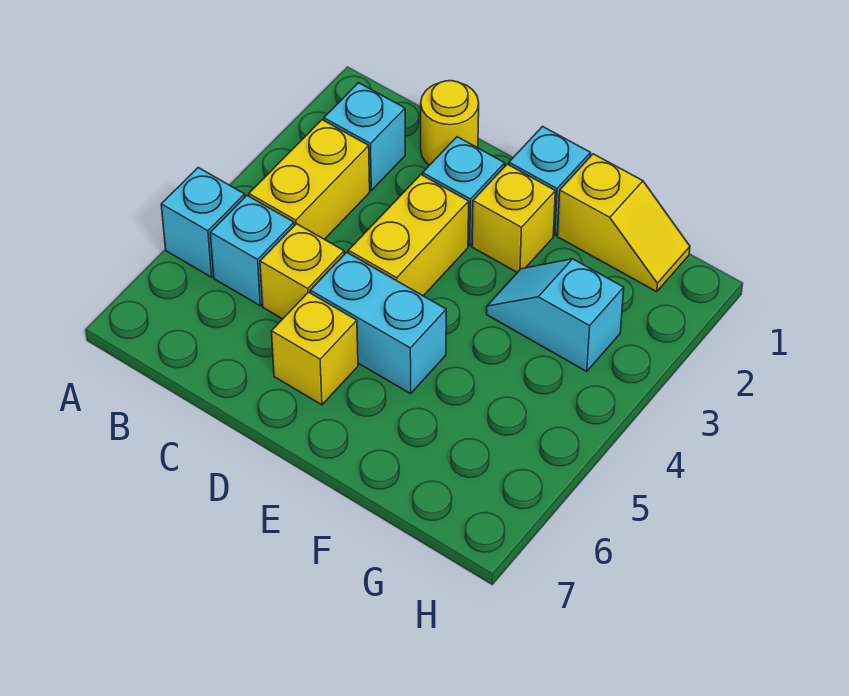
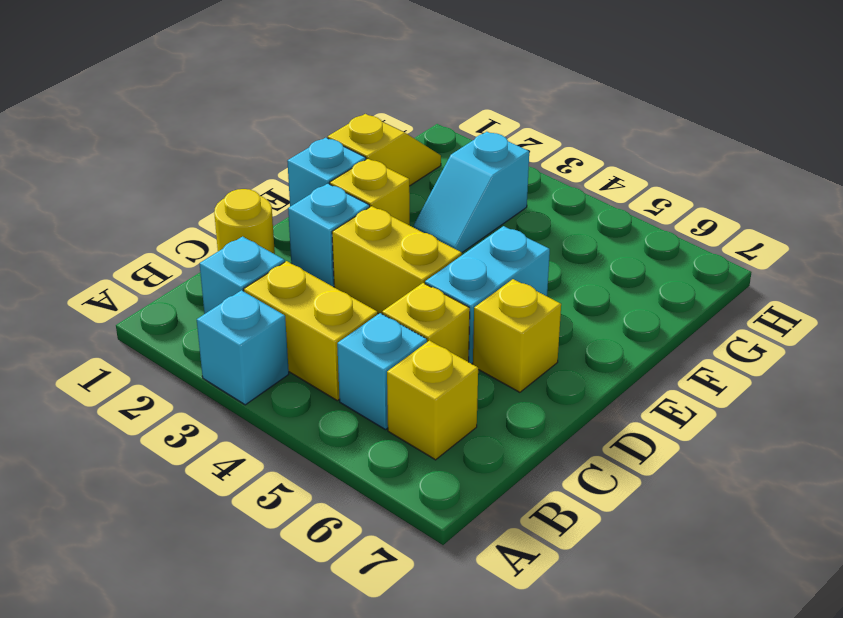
cyan brick A5 level 1 -> cyan brick A3 level 1
none -> yellow brick B6 level 1

